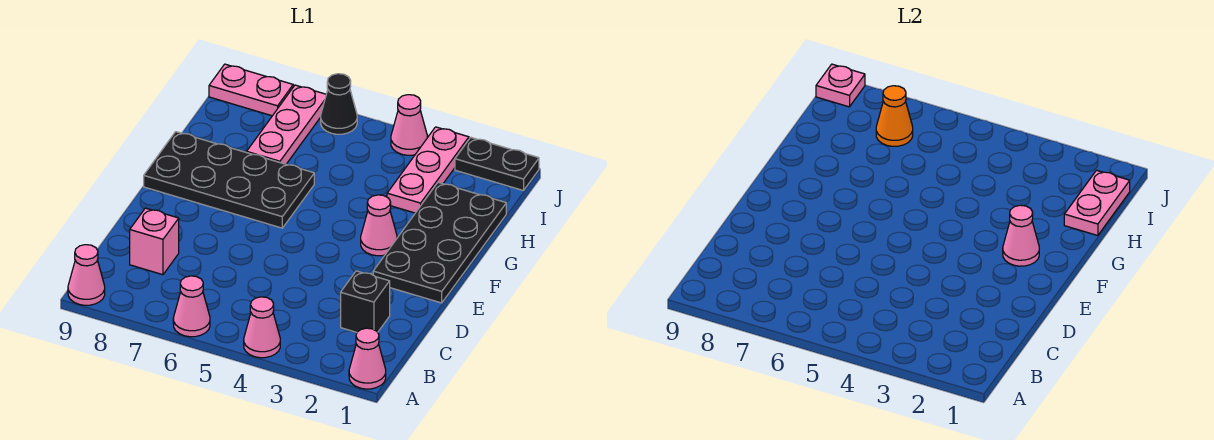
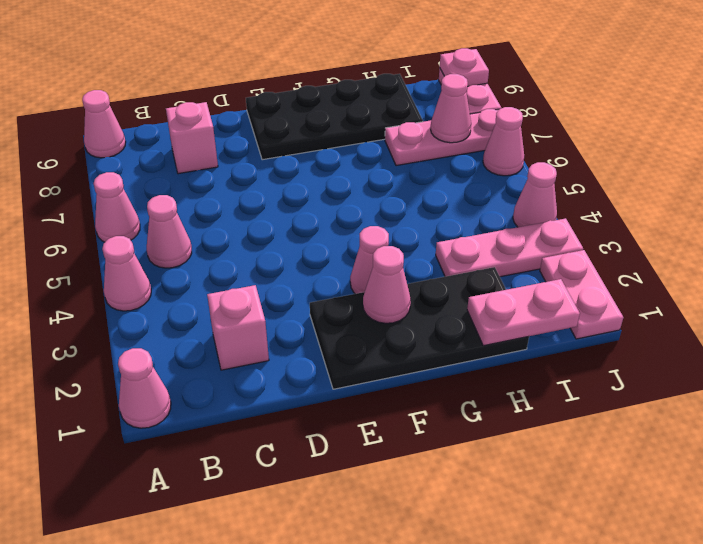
none -> pink cone B5 level 1
black brick C2 level 1 -> pink brick C2 level 1
black plate F6:G9 level 1 -> black plate E8:H9 level 1
orange cone I7 level 2 -> pink cone I7 level 2
black plate J1:J2 level 1 -> pink plate J1:J2 level 1
black cone J6 level 1 -> pink cone J6 level 1

